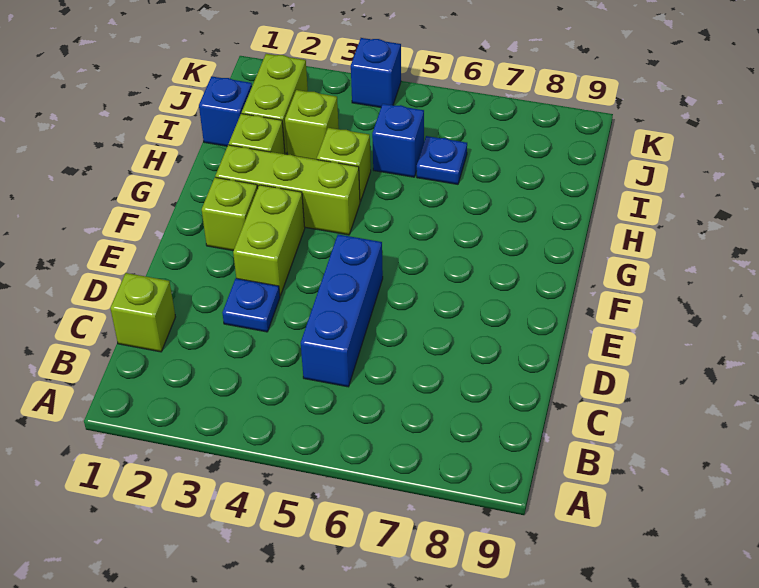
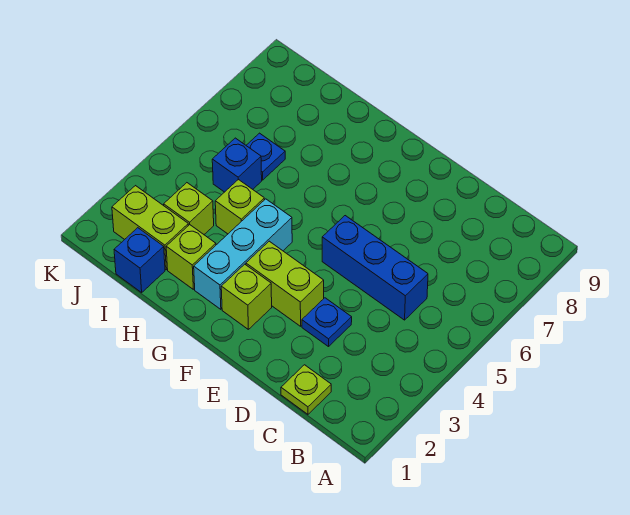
lime brick C1 level 1 -> lime plate C1 level 1
lime brick G2:G4 level 1 -> cyan brick G2:G4 level 1
blue brick K4 level 1 -> none

